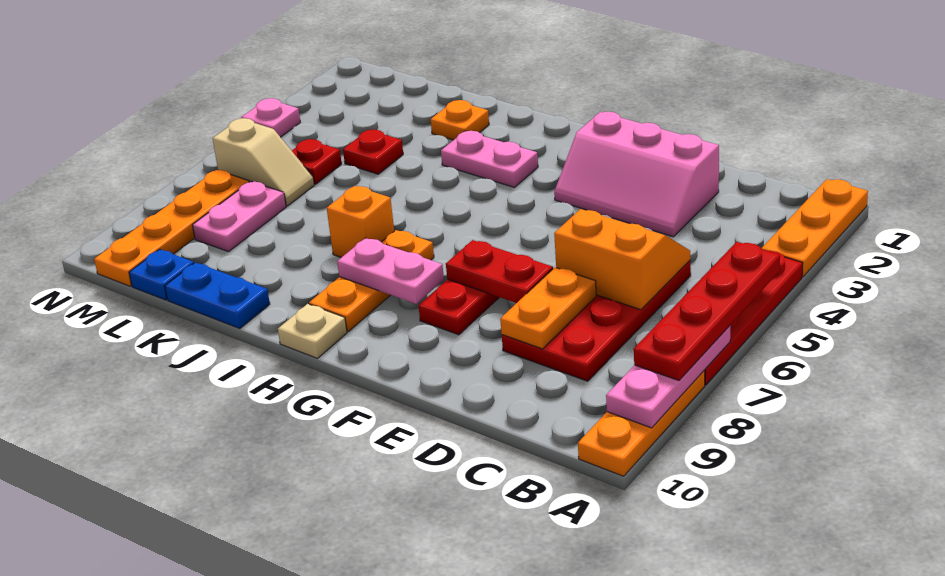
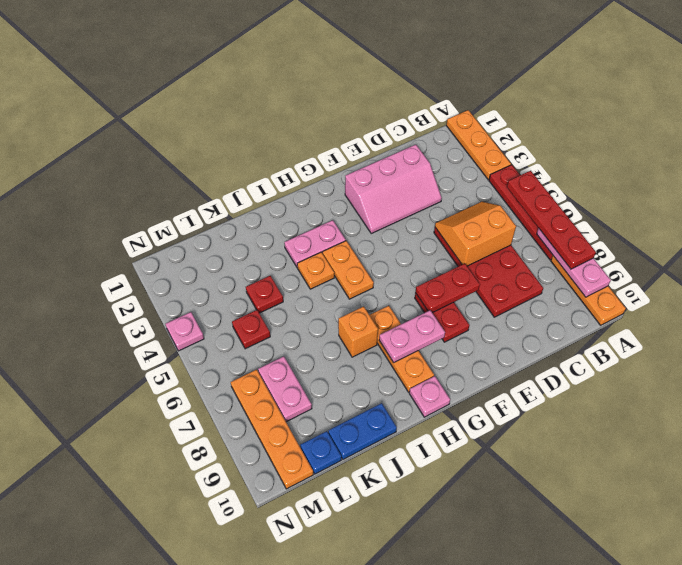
orange plate D7:D8 level 2 -> orange plate H4:H5 level 1
tan plate H10 level 1 -> pink plate H10 level 1
orange plate J2 level 1 -> orange plate I4 level 1
tan slope L6:M6 level 1 top M -> none

